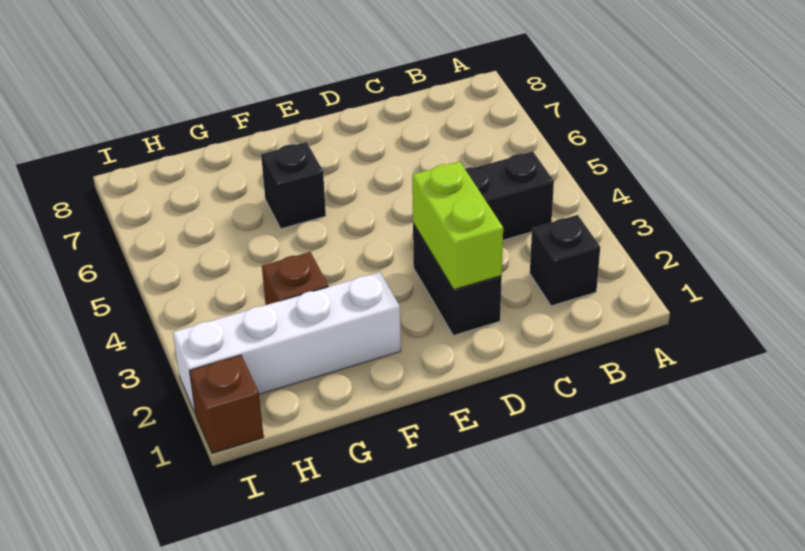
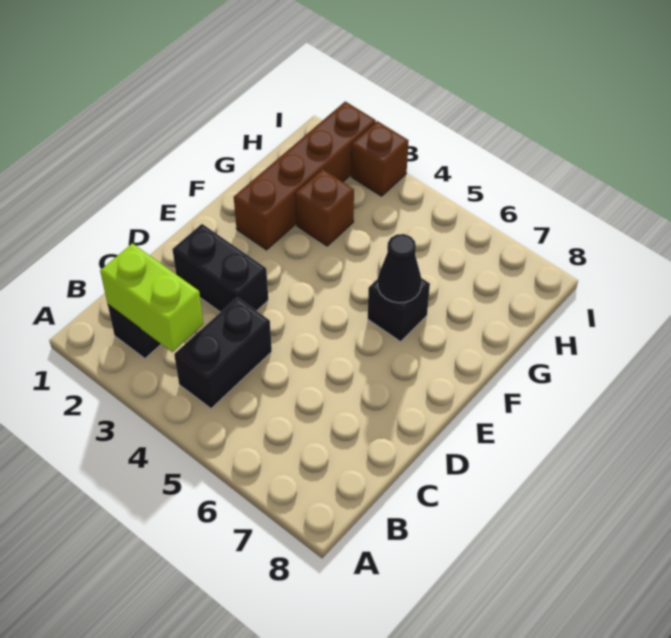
lime brick D2:D3 level 2 -> lime brick B2:B3 level 2
white brick F2:I2 level 1 -> brown brick F2:I2 level 1
none -> black cone F6 level 2
brown brick I1 level 1 -> brown brick I3 level 1

